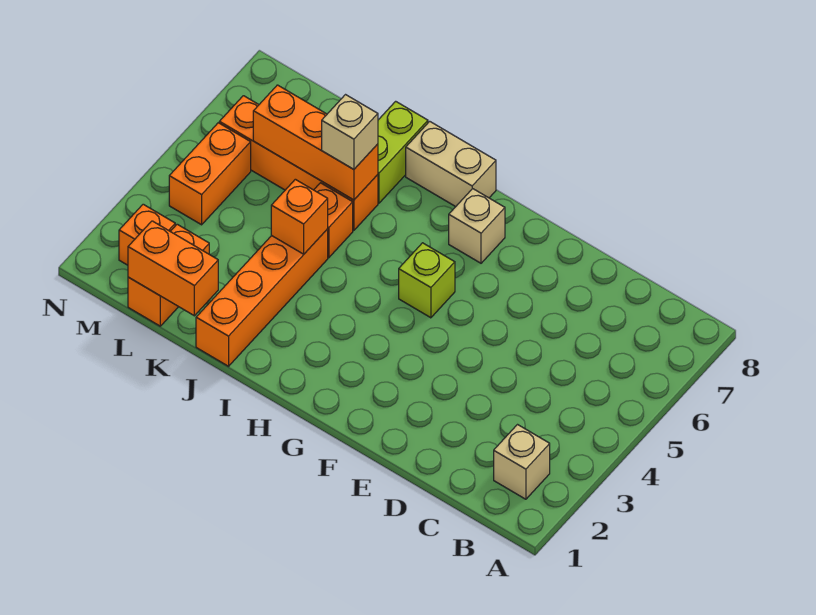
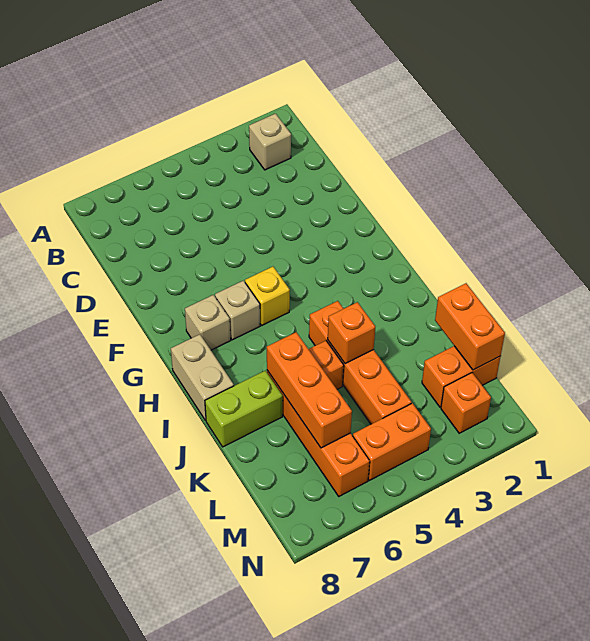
lime brick G5 level 1 -> yellow brick G5 level 1
orange brick J1:J4 level 1 -> orange brick I4:L4 level 1
tan brick J6 level 3 -> tan brick G6 level 1

